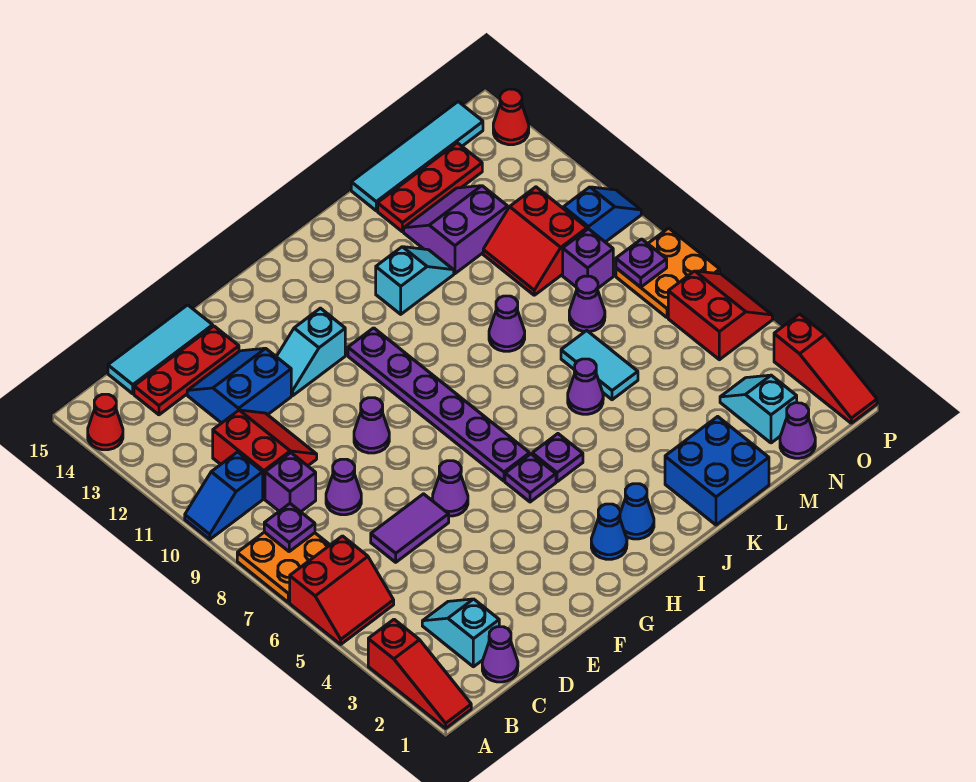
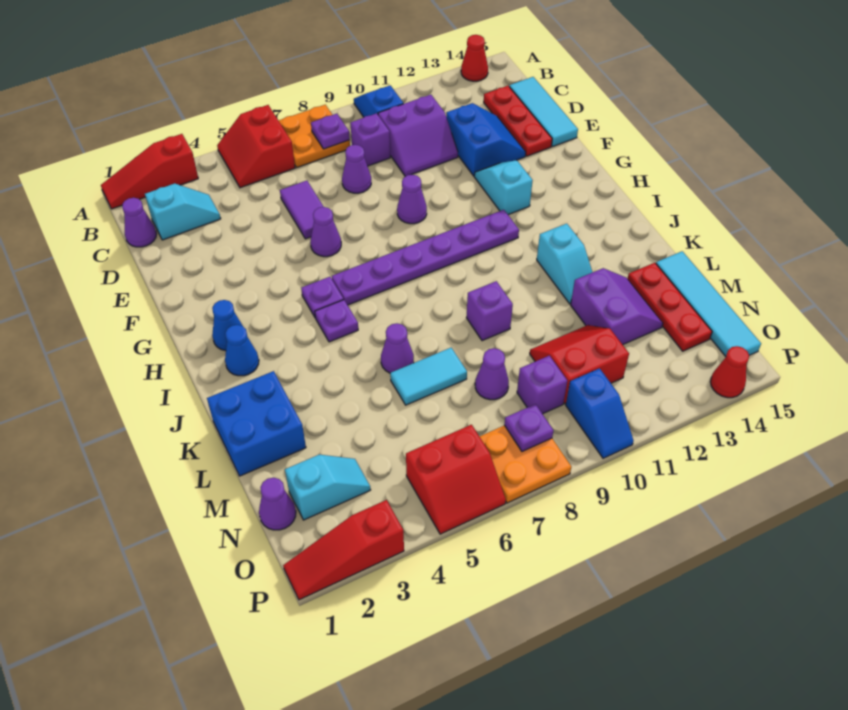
red slope C10:D11 level 1 top C -> purple slope C10:D11 level 1 top C
purple cone K9 level 1 -> purple brick K9 level 1

